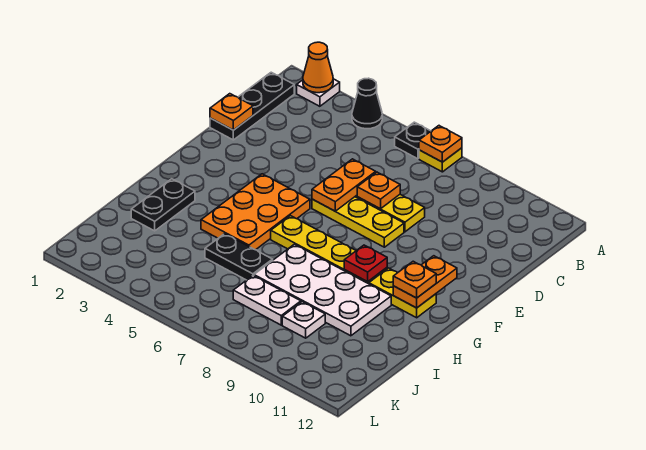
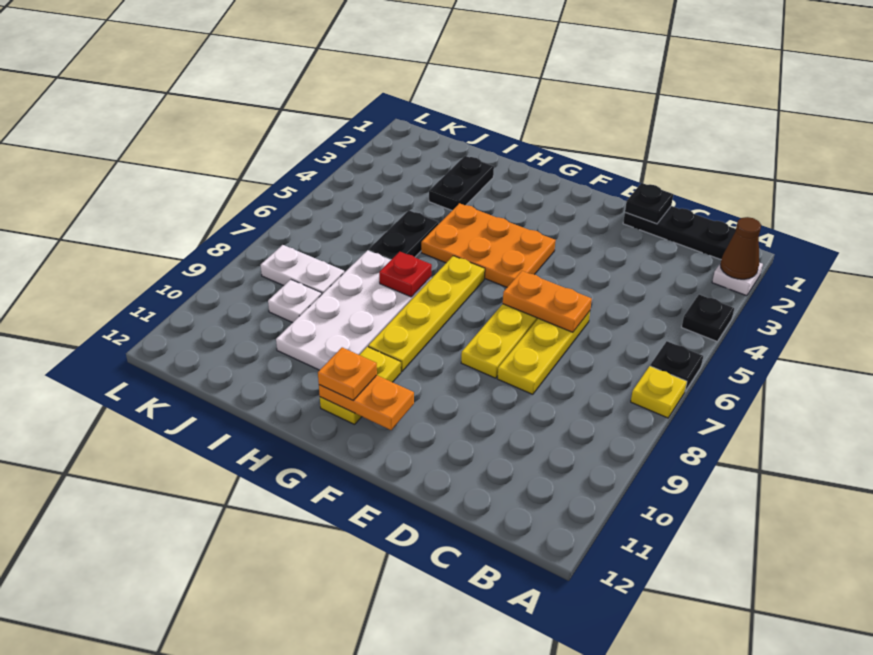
orange cone A2 level 2 -> brown cone A2 level 2
black cone A4 level 1 -> black plate A4 level 1
orange plate A7 level 2 -> none
orange plate D1 level 2 -> black plate D1 level 2
orange plate D7 level 2 -> none
red plate G9 level 2 -> red plate H7 level 2
black plate H2:I2 level 1 -> black plate I2:I3 level 1
white plate J7:J8 level 1 -> white plate J8:K8 level 1

